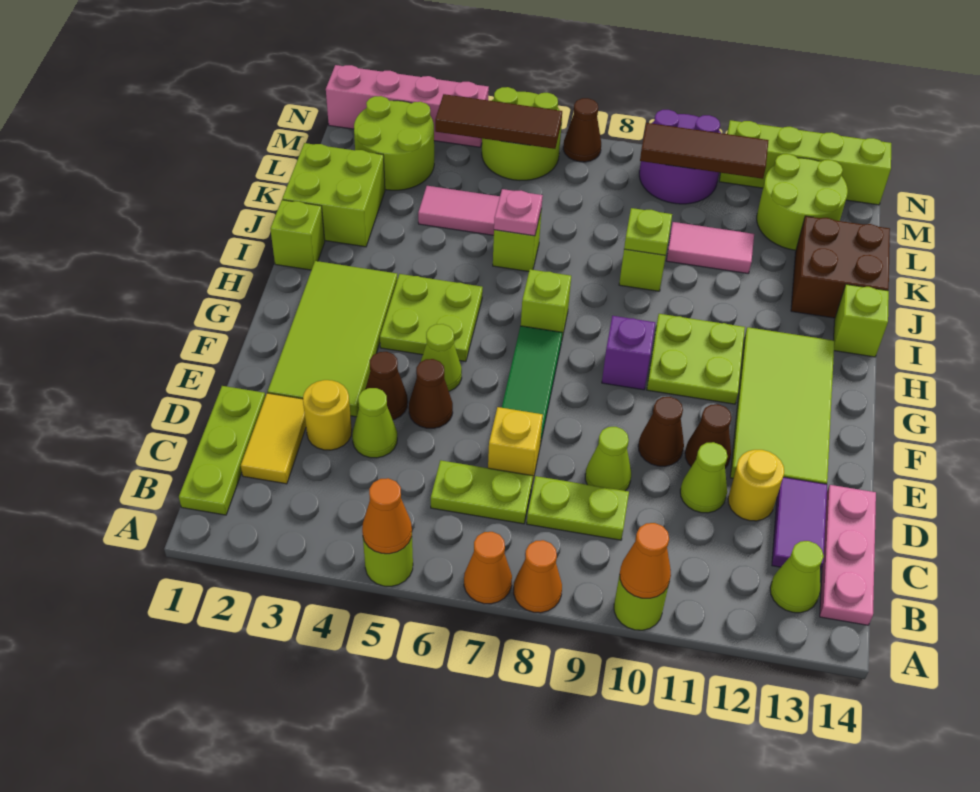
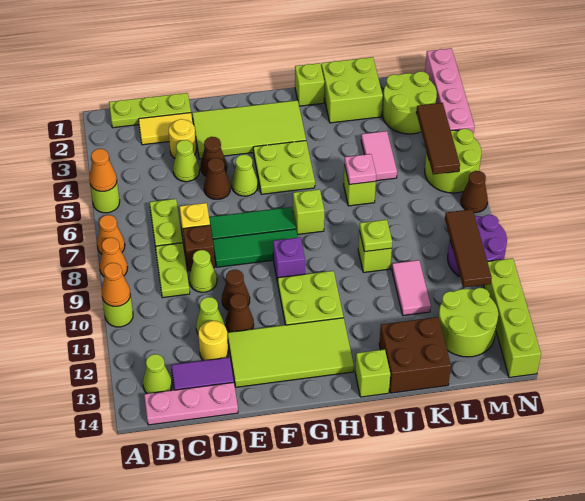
none -> brown brick D8 level 1
none -> green tile E8:G8 level 1

